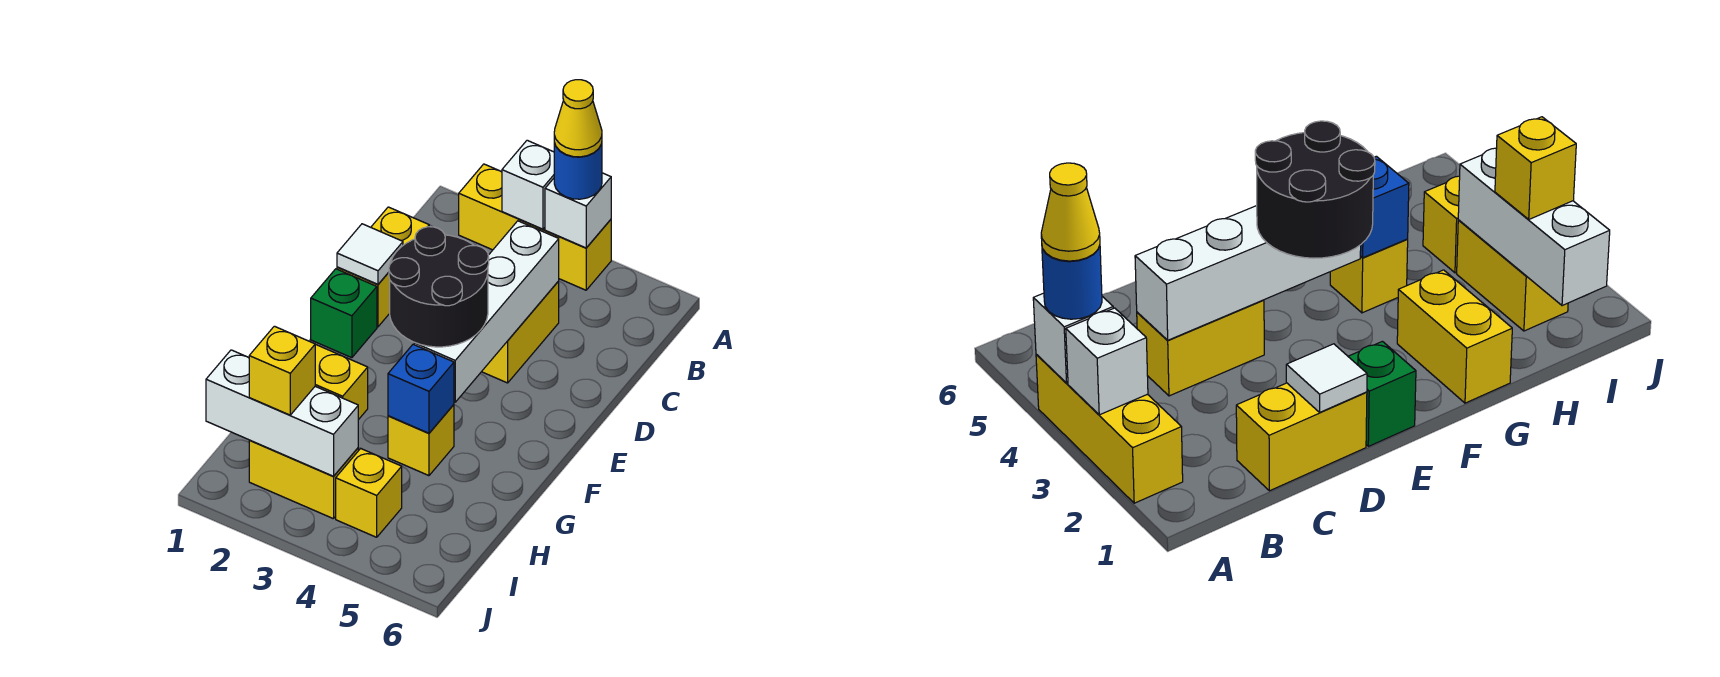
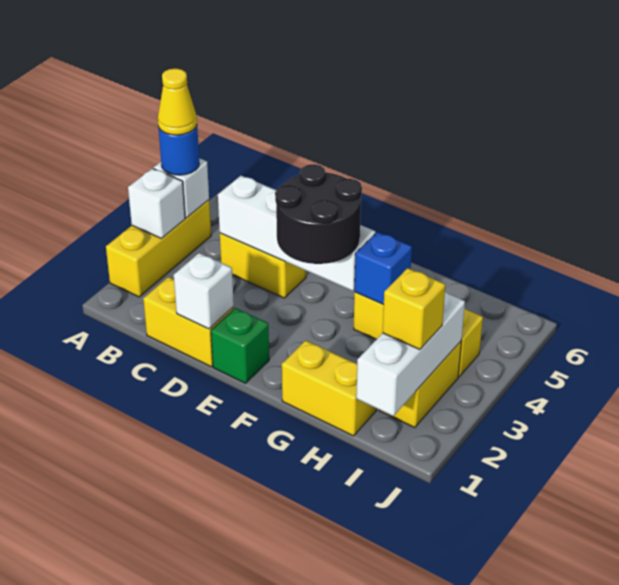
white tile D1 level 2 -> white brick D1 level 2
yellow brick G1:G2 level 1 -> yellow brick G1:H1 level 1

